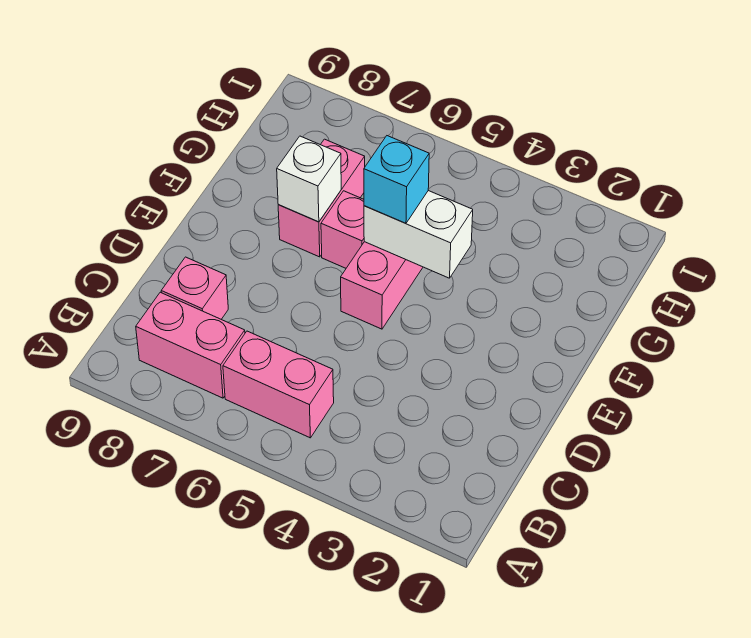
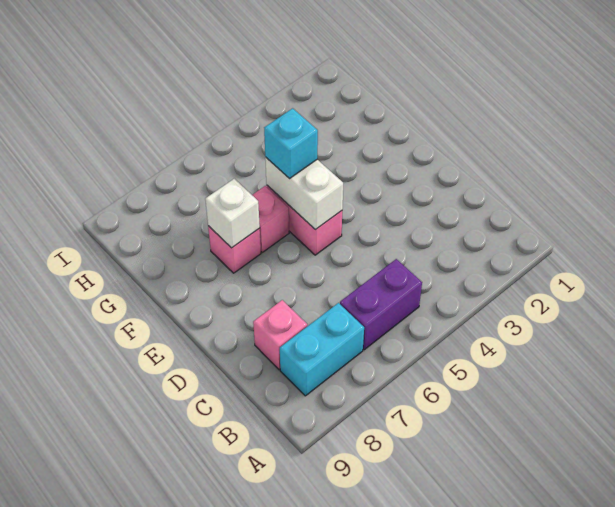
pink brick B5:B6 level 1 -> purple brick B5:B6 level 1
pink brick B7:B8 level 1 -> cyan brick B7:B8 level 1
white brick F4:F5 level 2 -> white brick E5:F5 level 2
pink brick F7:G7 level 1 -> pink brick F7 level 1

